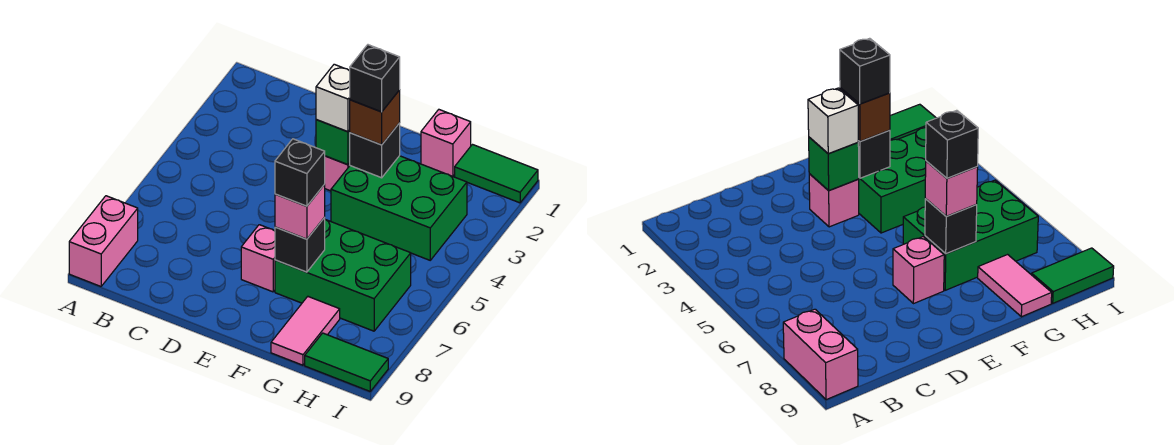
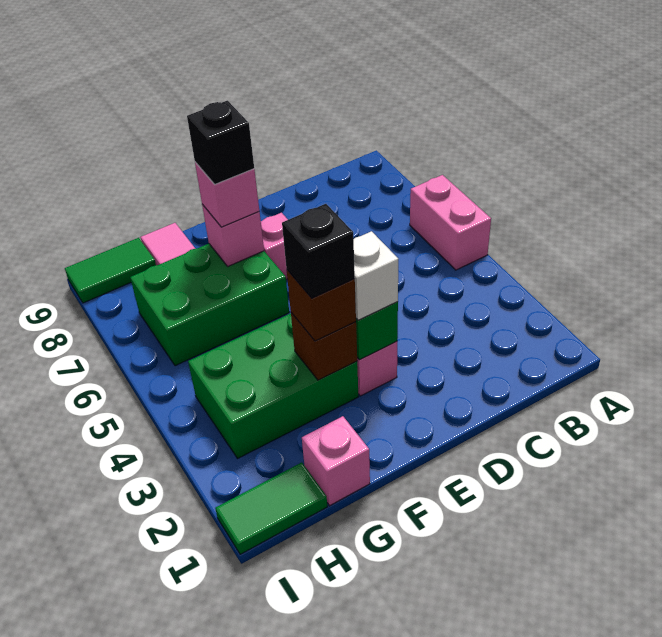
pink brick A8:A9 level 1 -> pink brick A5:A6 level 1
black brick F3 level 2 -> brown brick F3 level 2
black brick F7 level 2 -> pink brick F7 level 2

